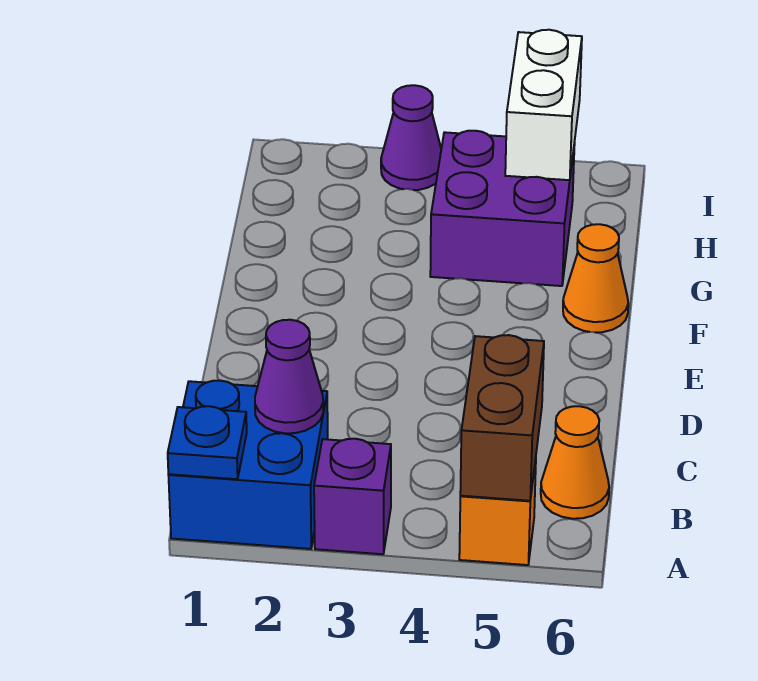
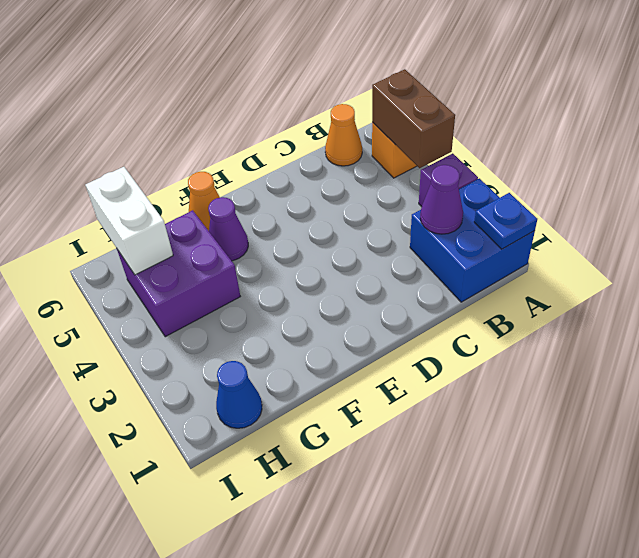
brown brick A5:B5 level 2 -> brown brick A4:A5 level 2
none -> blue cone H1 level 1
white brick H5:I5 level 2 -> white brick H5:H6 level 2
purple cone I3 level 1 -> purple cone F5 level 1

